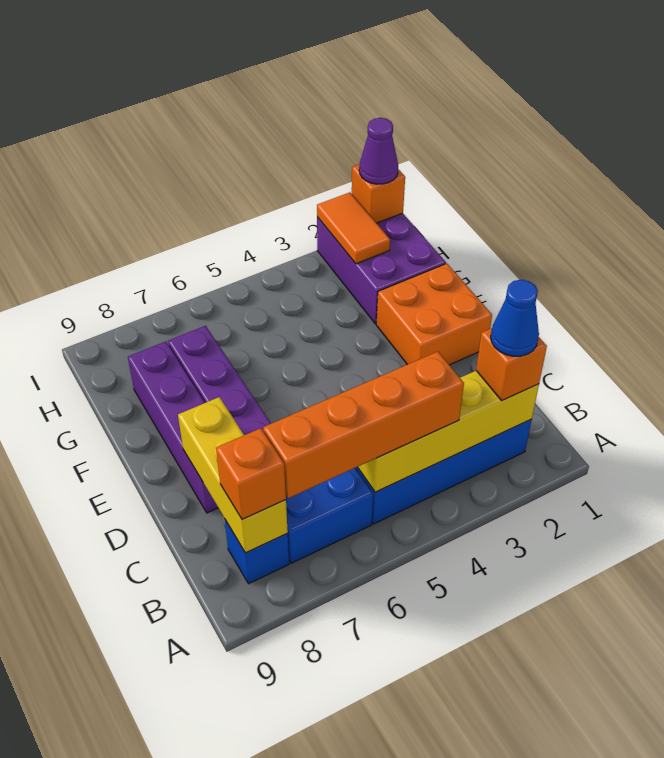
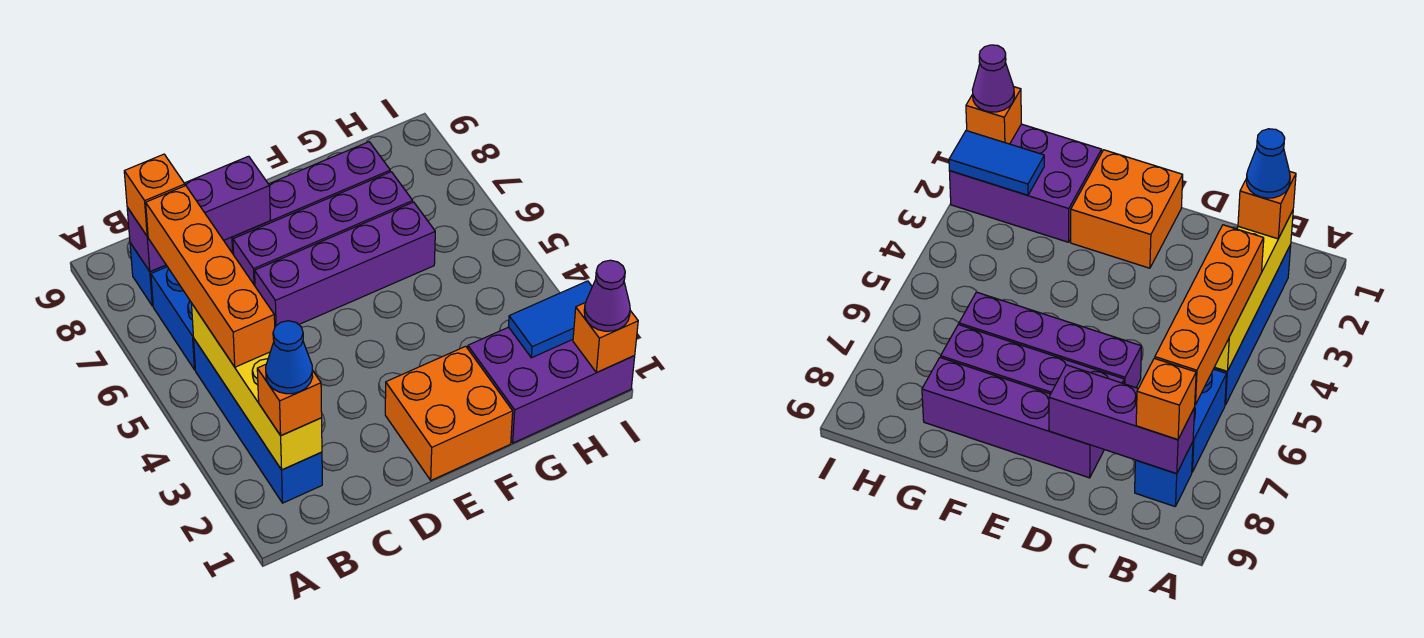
yellow brick B8:D8 level 2 -> purple brick B8:D8 level 2
none -> purple brick D6:G6 level 1
orange tile H2:I2 level 2 -> blue tile H2:I2 level 2

